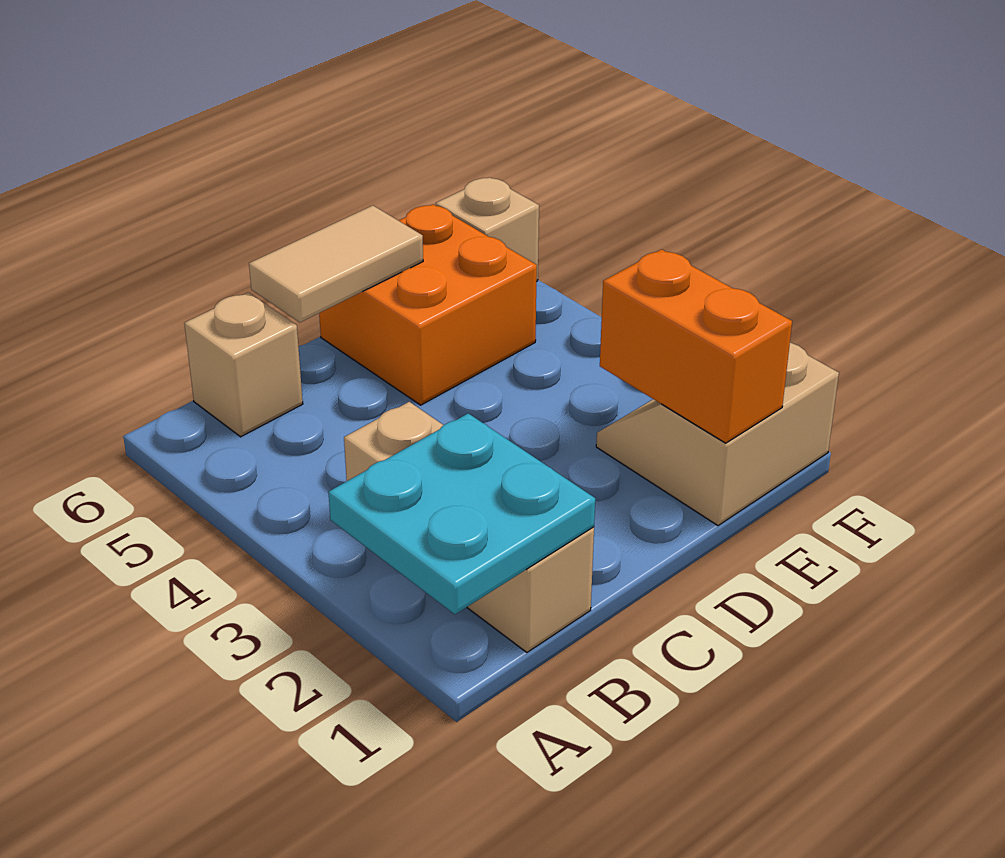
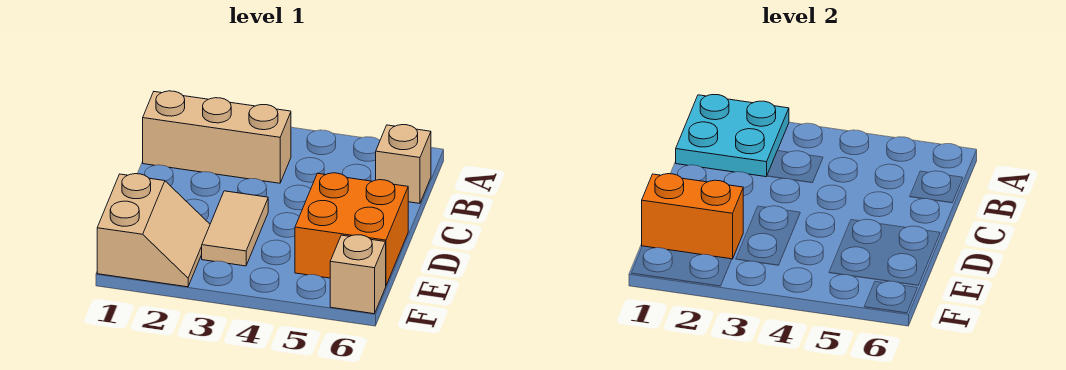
tan tile C6:D6 level 2 -> tan tile D3:E3 level 1

